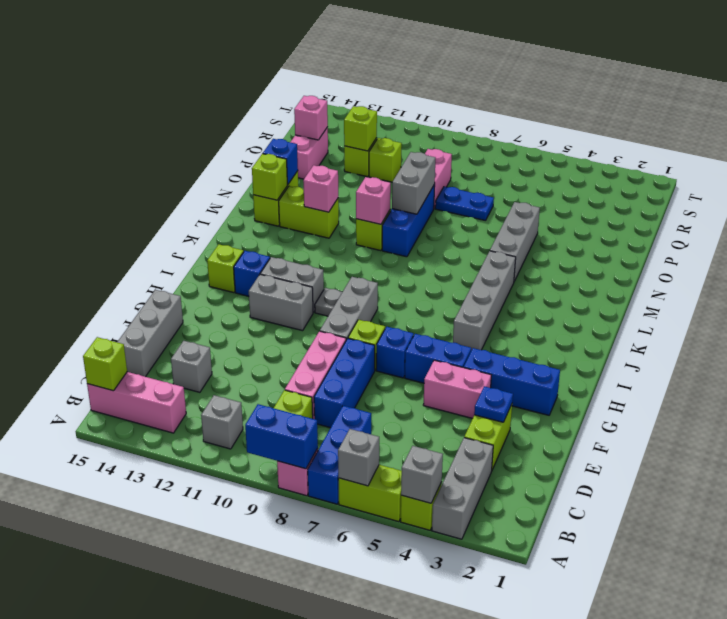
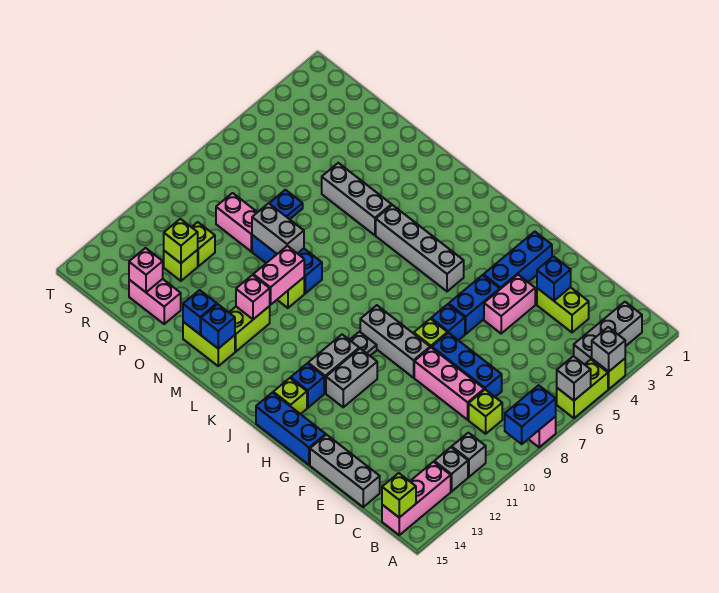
grey brick A3:C3 level 1 -> grey brick B2:B4 level 1
blue brick A7:C7 level 1 -> blue brick G15:I15 level 1
grey brick D13 level 1 -> grey brick B12 level 1
blue plate E3 level 2 -> blue brick E3 level 2
pink brick M10 level 2 -> pink brick M10:M11 level 2
lime brick M14 level 2 -> blue brick M14 level 2

